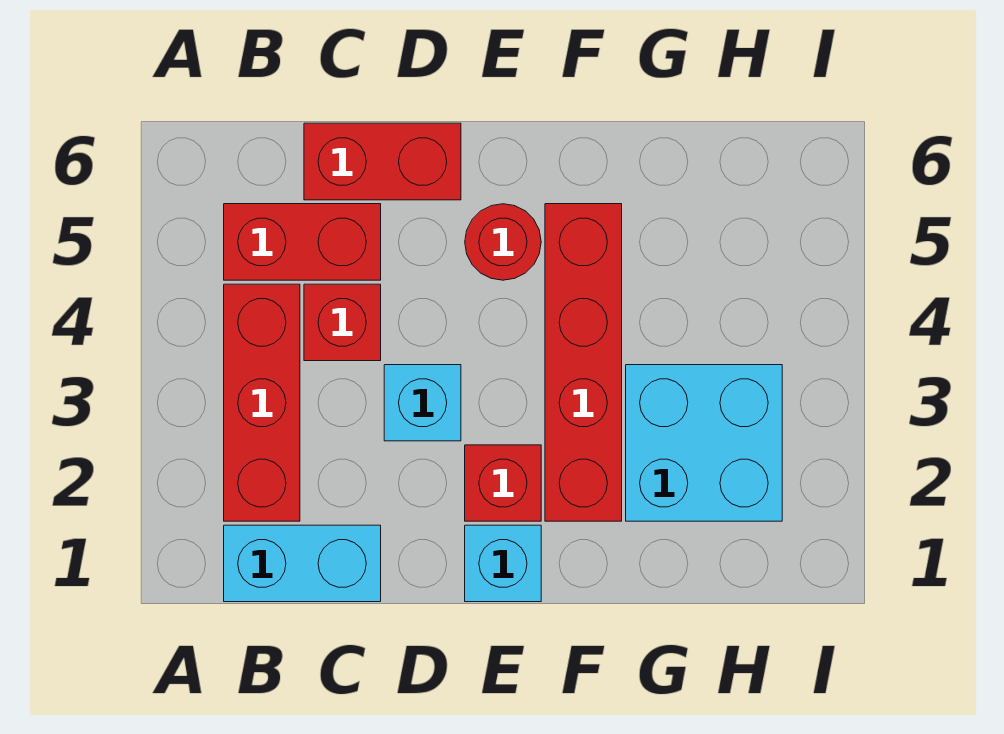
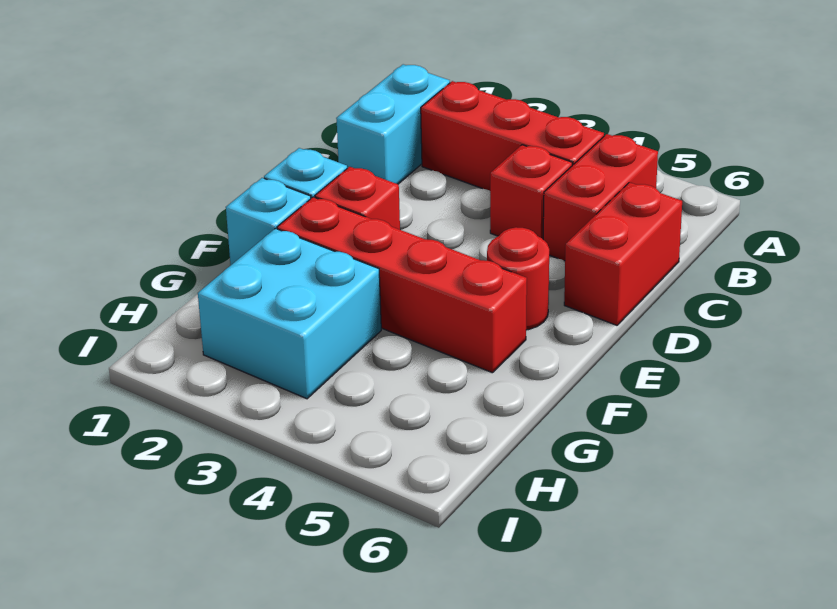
cyan brick D3 level 1 -> cyan brick F1 level 1

